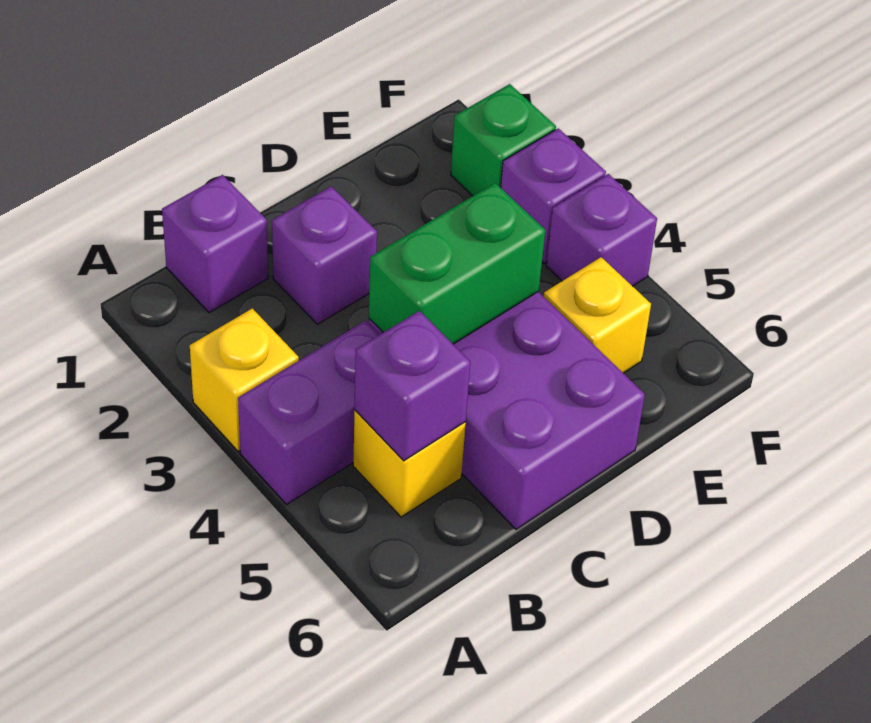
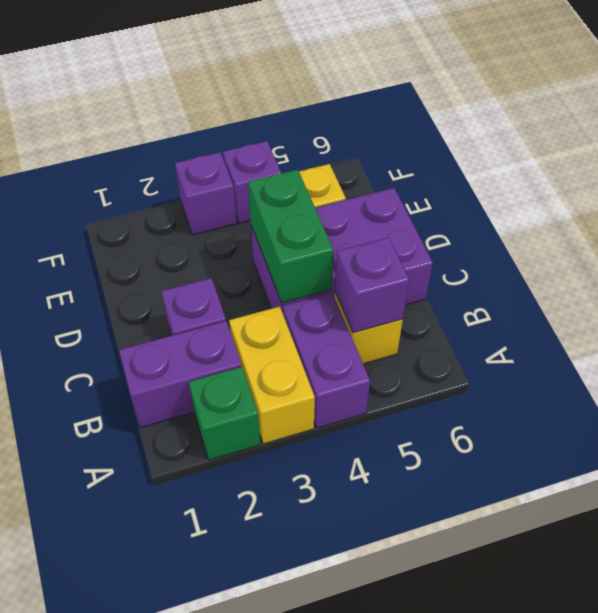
yellow brick A3 level 1 -> yellow brick A3:B3 level 1
purple brick B1 level 1 -> purple brick B1:B2 level 1
green brick F2 level 1 -> green brick A2 level 1

